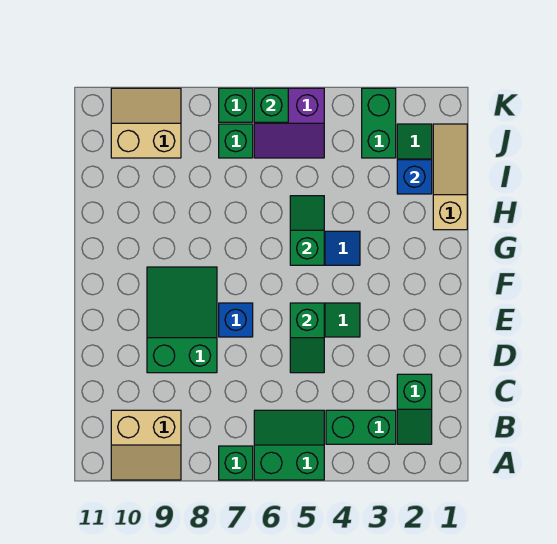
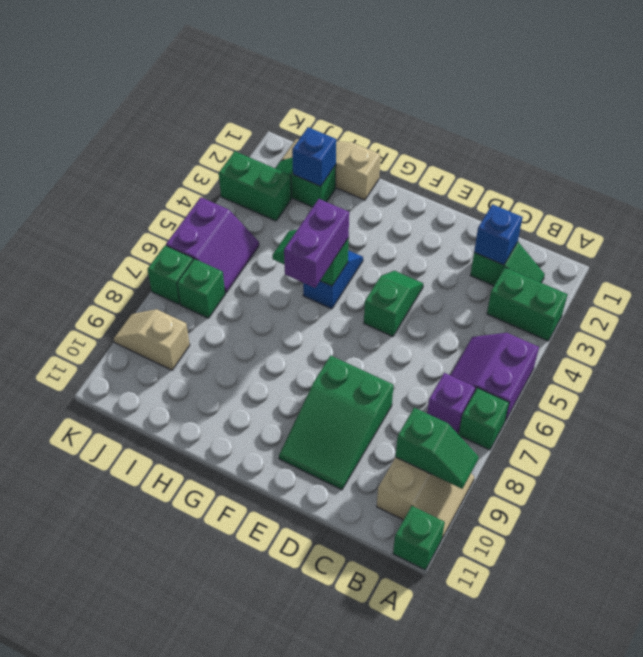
green slope A5:B6 level 1 top A -> purple slope A5:B6 level 1 top A
green brick B3:B4 level 1 -> green brick A3:B3 level 1
none -> purple brick B7 level 1
green slope D5:E5 level 2 top E -> green slope A9:B9 level 2 top B
green slope D8:F9 level 1 top D -> green slope D8:E10 level 1 top 8
blue brick E7 level 1 -> blue brick C2 level 2
none -> purple brick G5:G6 level 3
tan slope J9:K10 level 1 top J -> tan slope J9:K9 level 1 top J
green brick K6 level 2 -> green brick A11 level 1

